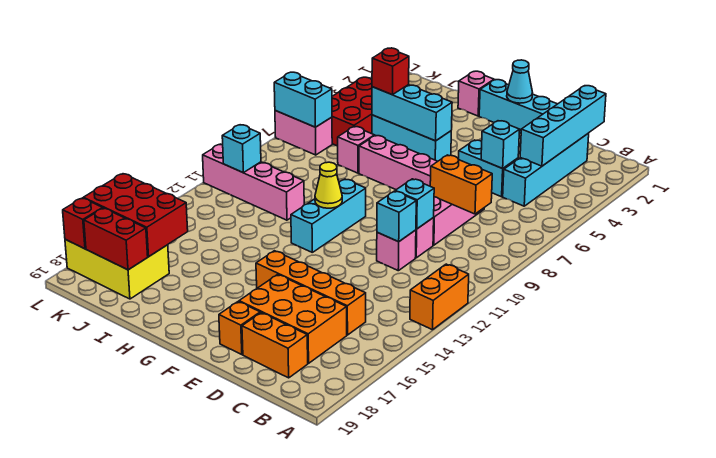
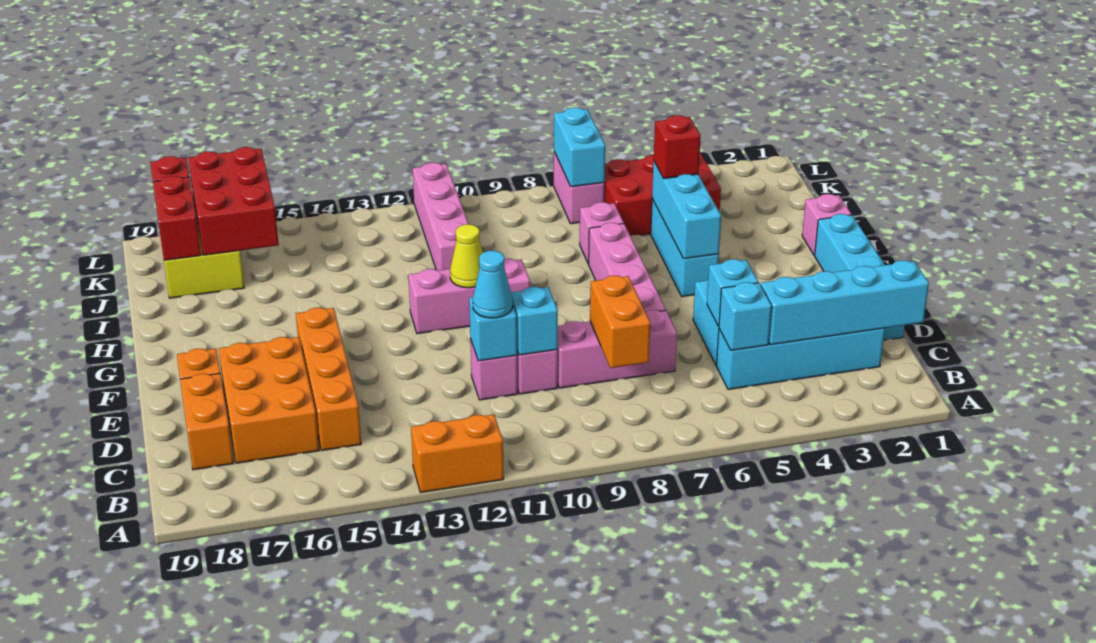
cyan cone F1 level 2 -> cyan cone D11 level 3
cyan brick G10:G12 level 1 -> pink brick G10:G12 level 1
cyan brick K11 level 2 -> cyan brick C5 level 2

